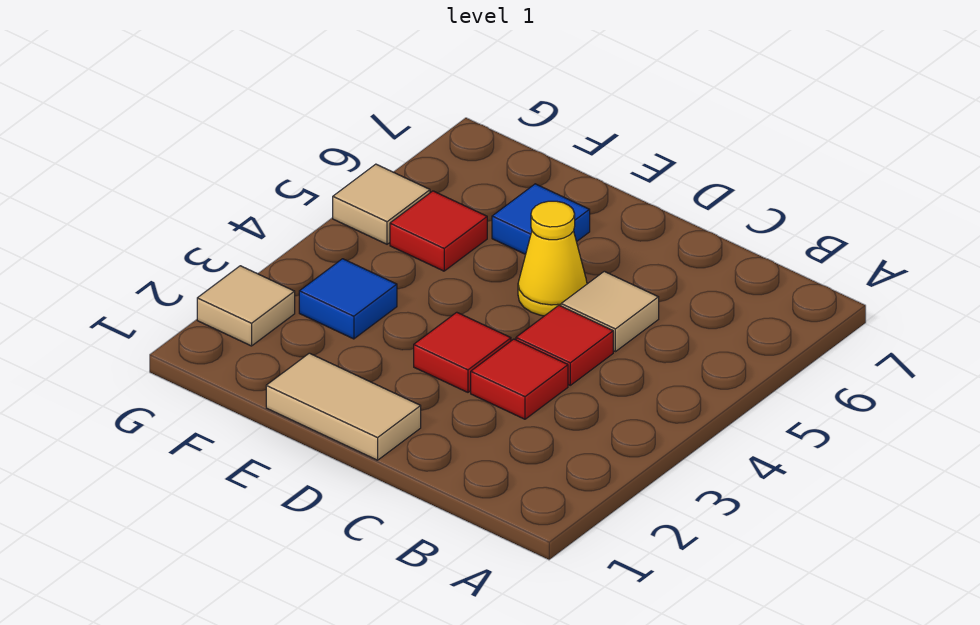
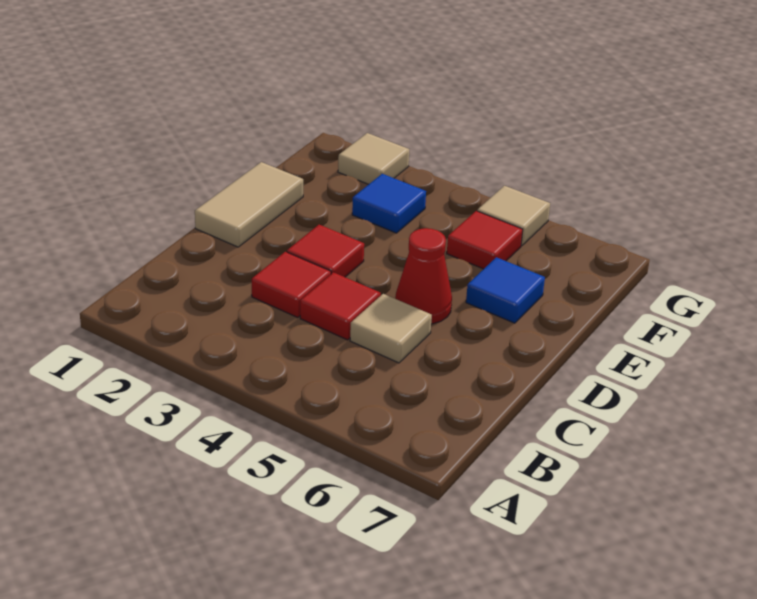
yellow cone D5 level 1 -> red cone D5 level 1

